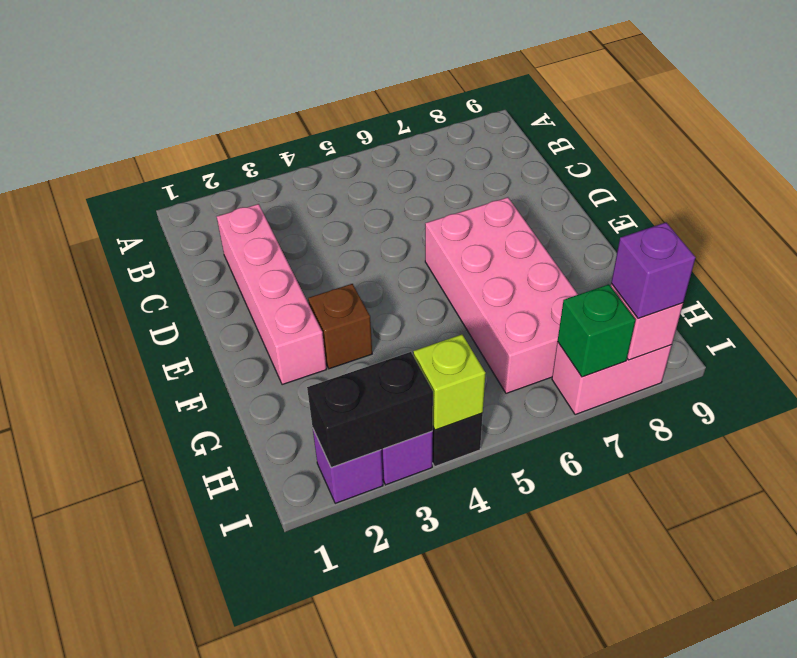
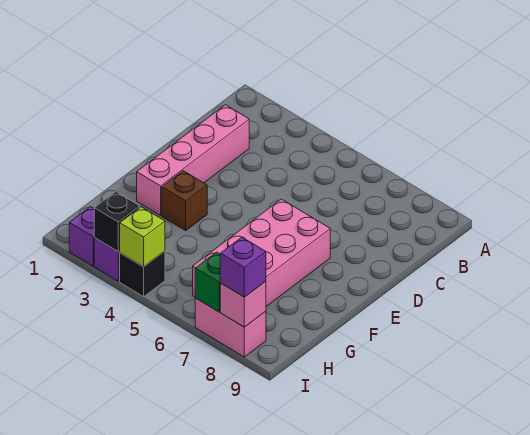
black brick I2:I3 level 2 -> black brick I3 level 2

